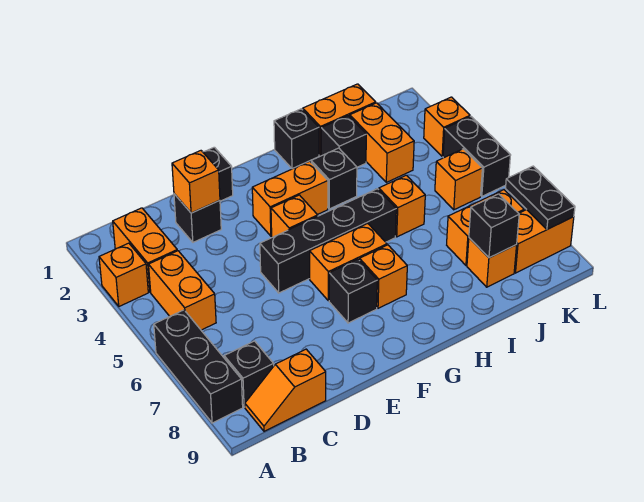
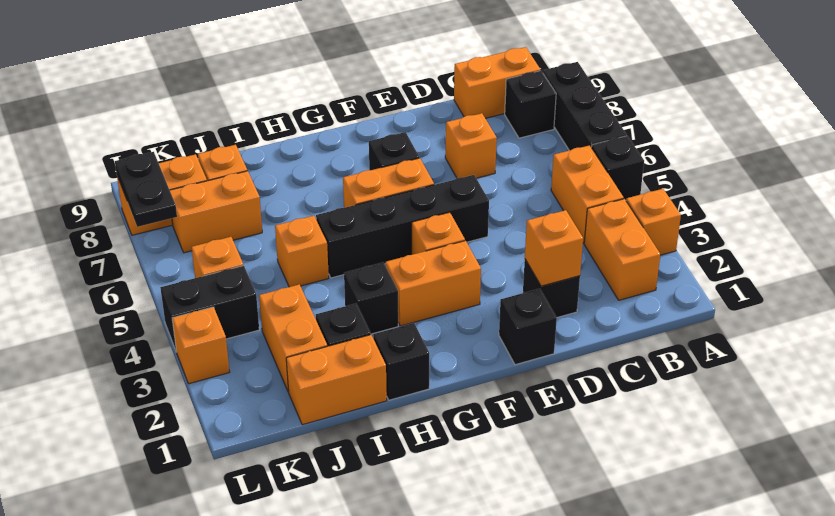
orange slope B9:C9 level 1 top C -> orange brick B9:C9 level 1
orange brick G7 level 1 -> orange brick D7 level 1
black brick J8 level 2 -> black brick A5 level 1
black brick L4:L5 level 1 -> black brick K4:L4 level 1

